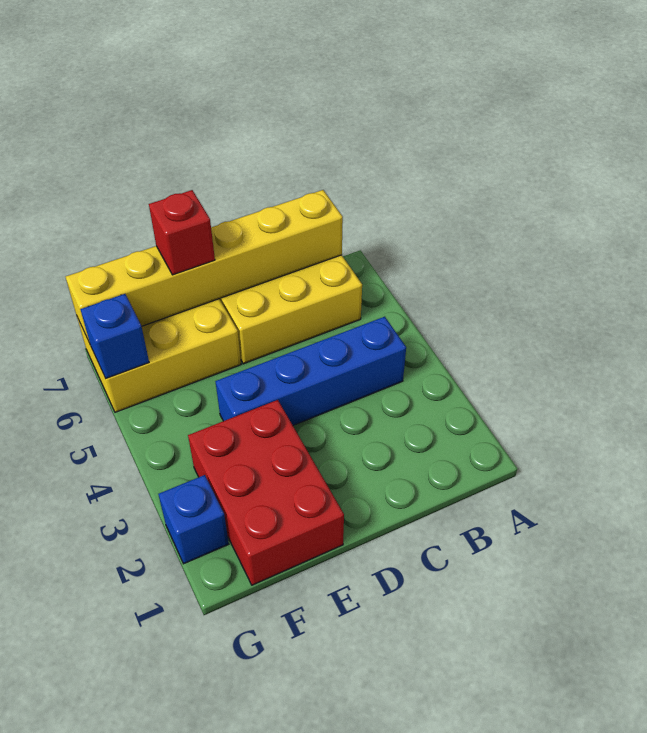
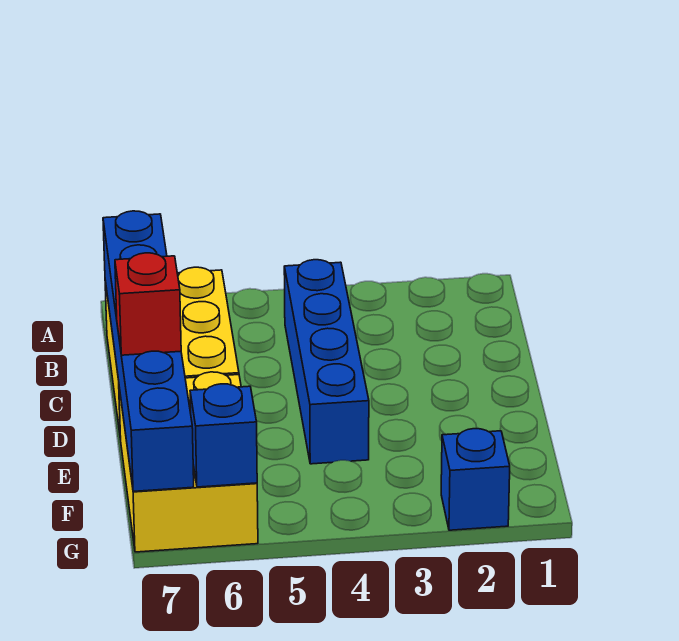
yellow brick B7:G7 level 2 -> blue brick B7:G7 level 2
red brick E1:F3 level 1 -> none

